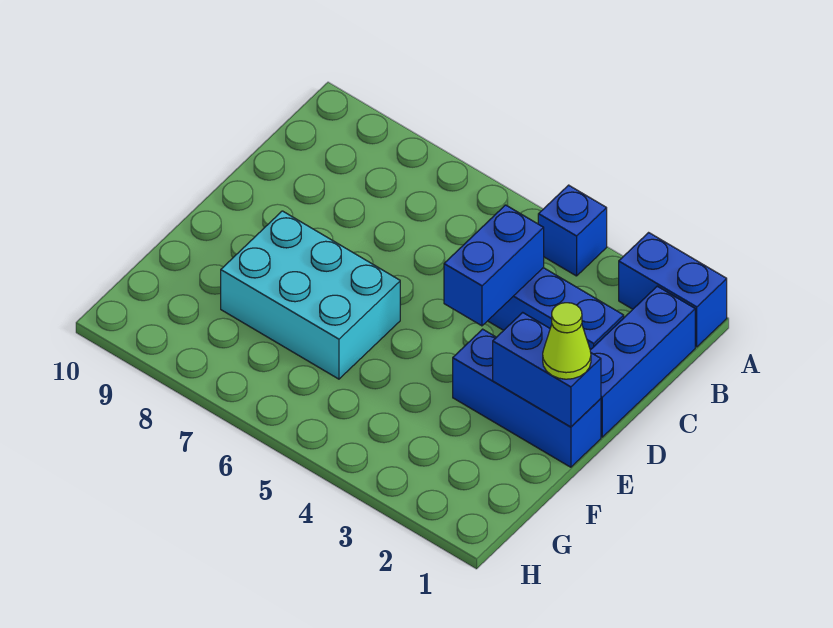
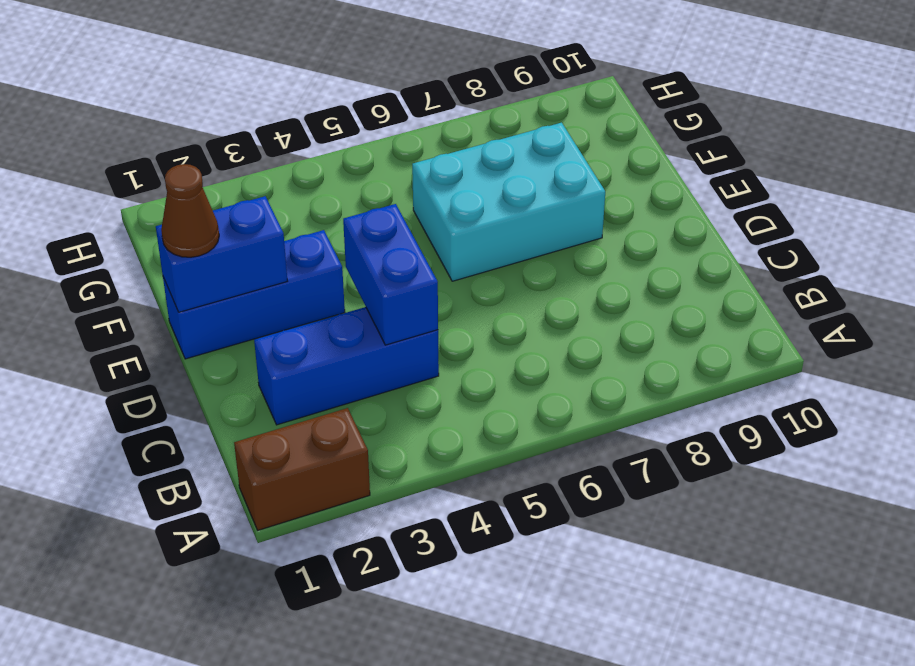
blue brick A1:A2 level 1 -> brown brick A1:A2 level 1
blue brick A4 level 1 -> none
blue brick B1:D1 level 1 -> none
lime cone E1 level 3 -> brown cone E1 level 3

